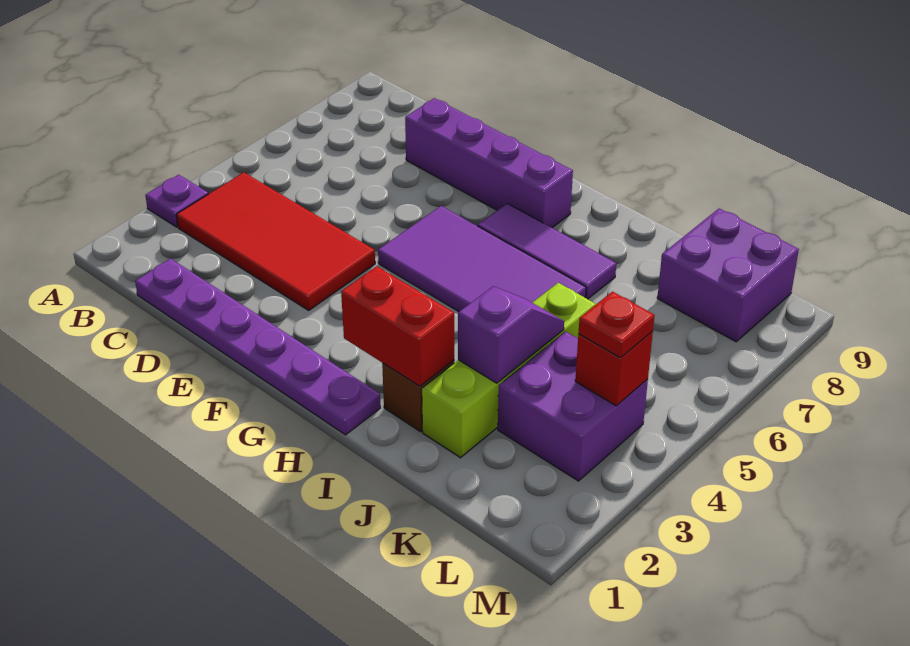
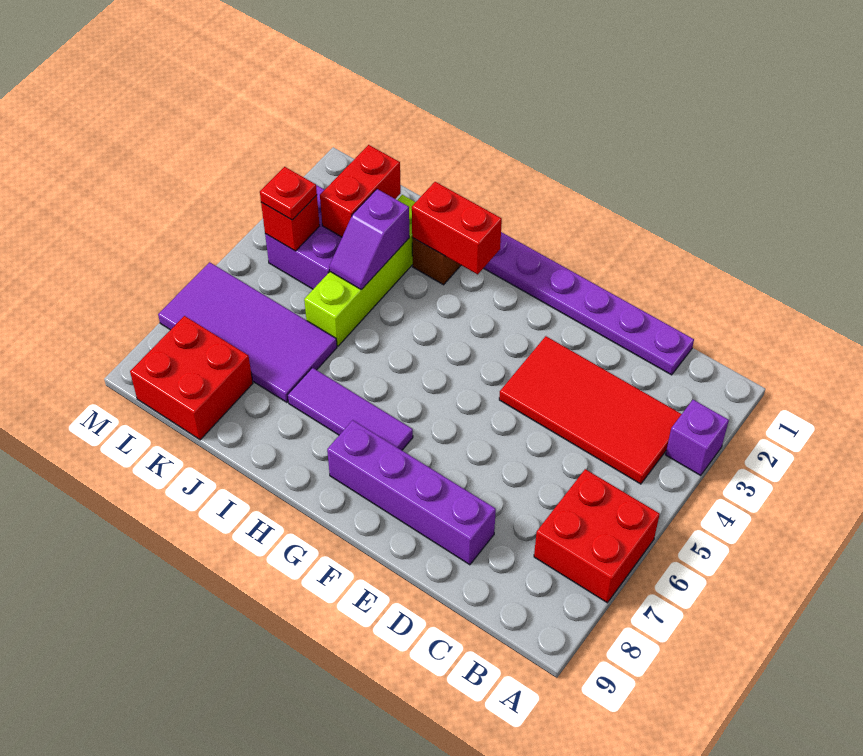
purple plate A3 level 1 -> purple brick A3 level 1
none -> red brick A6:B7 level 1
purple tile F5:I6 level 1 -> purple tile J6:M7 level 1
none -> red brick K2:K3 level 2
purple brick K8:L9 level 1 -> red brick K8:L9 level 1

